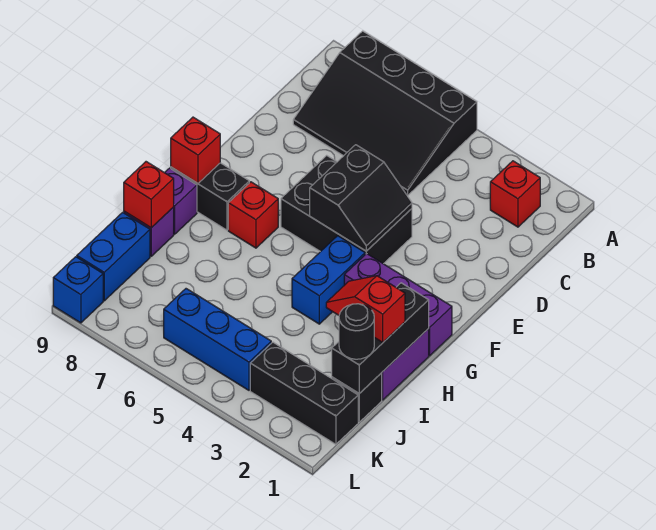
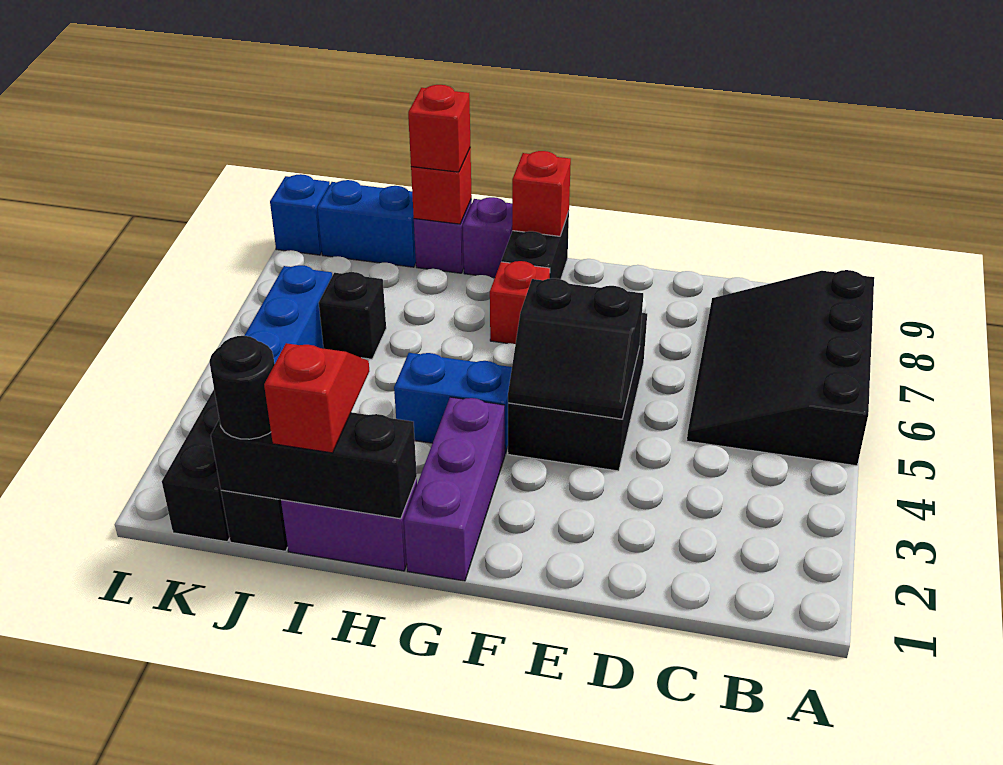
red brick B2 level 1 -> red brick I9 level 3
none -> black brick J6 level 1

